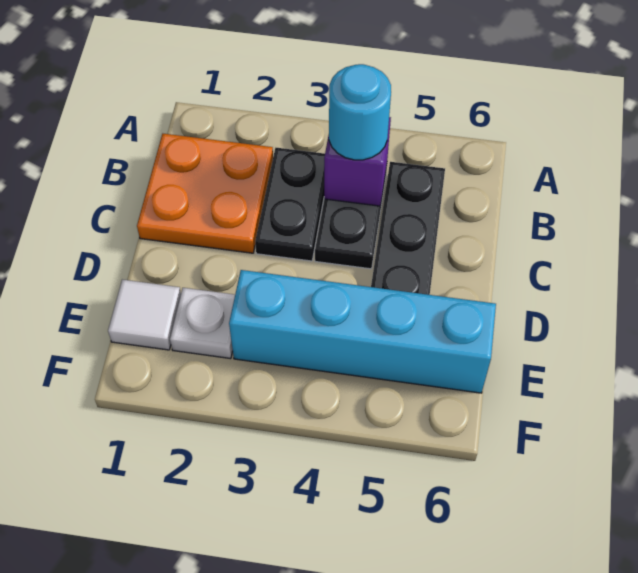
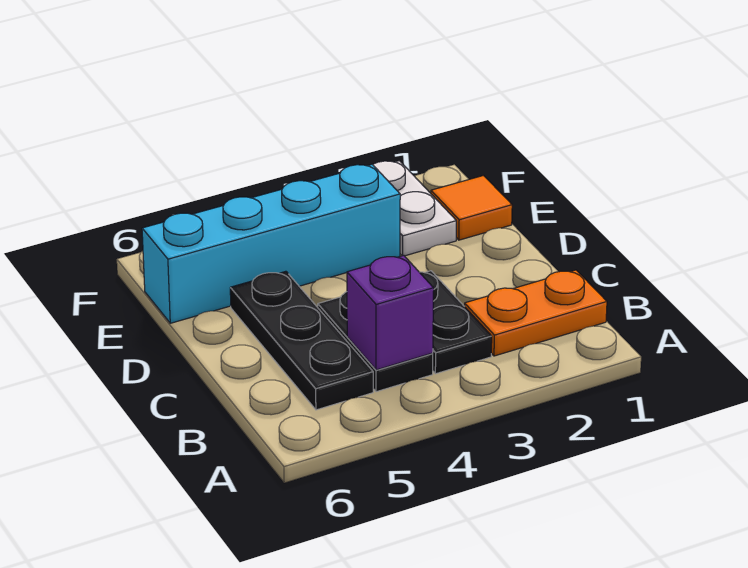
orange plate B1:C2 level 1 -> orange plate B1:B2 level 1
cyan round brick B4 level 3 -> none
white tile E1 level 1 -> orange tile E1 level 1
white plate E2 level 1 -> white plate E2:F2 level 1

